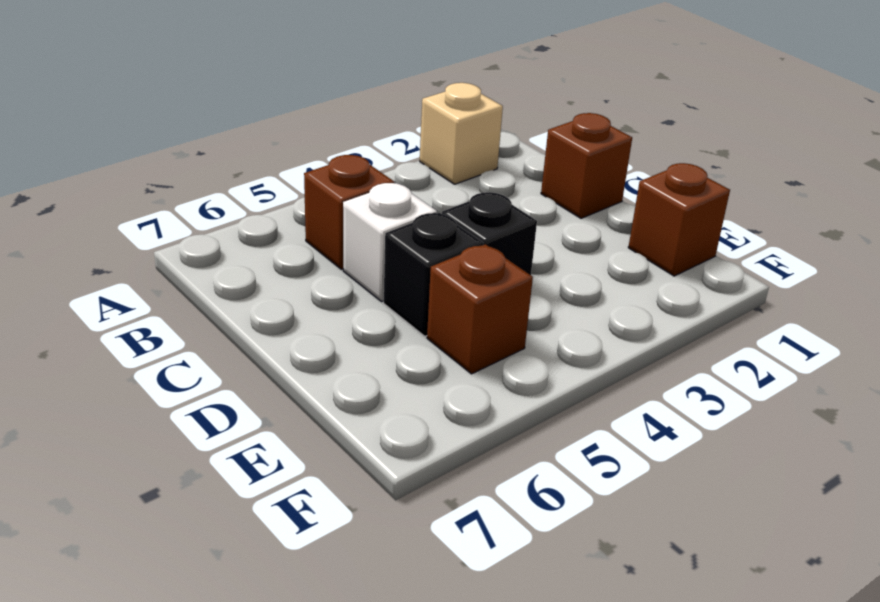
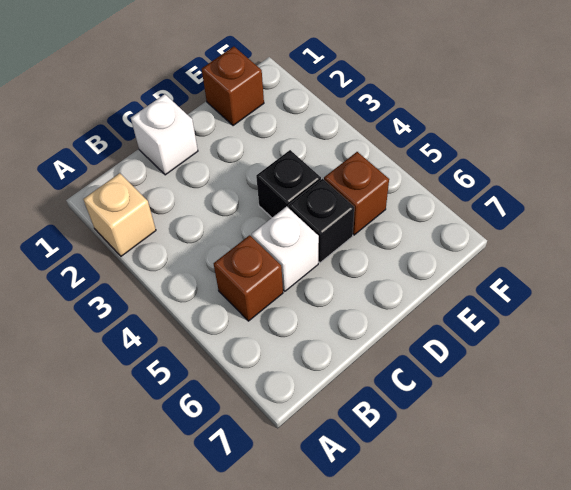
brown brick C1 level 1 -> white brick C1 level 1

